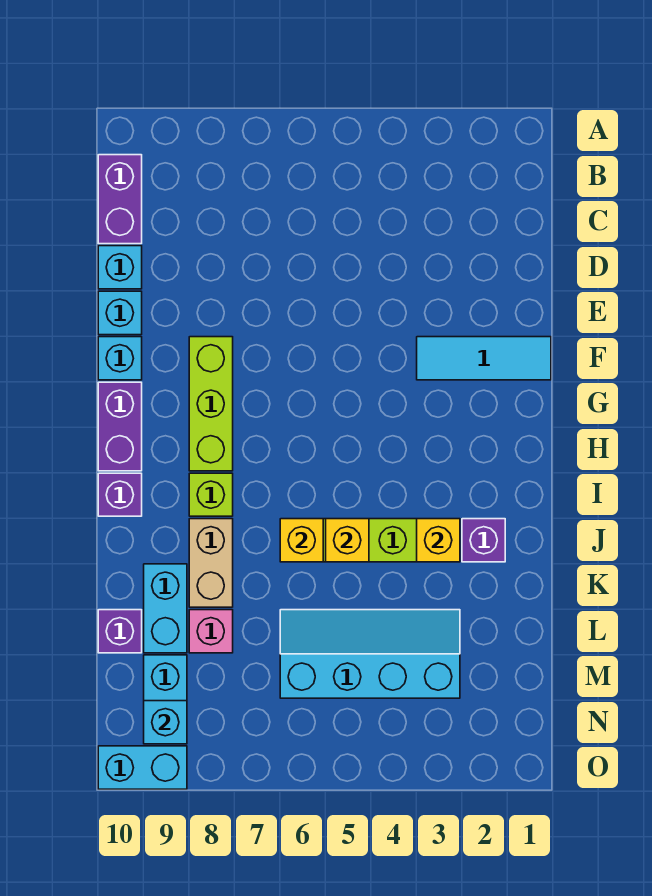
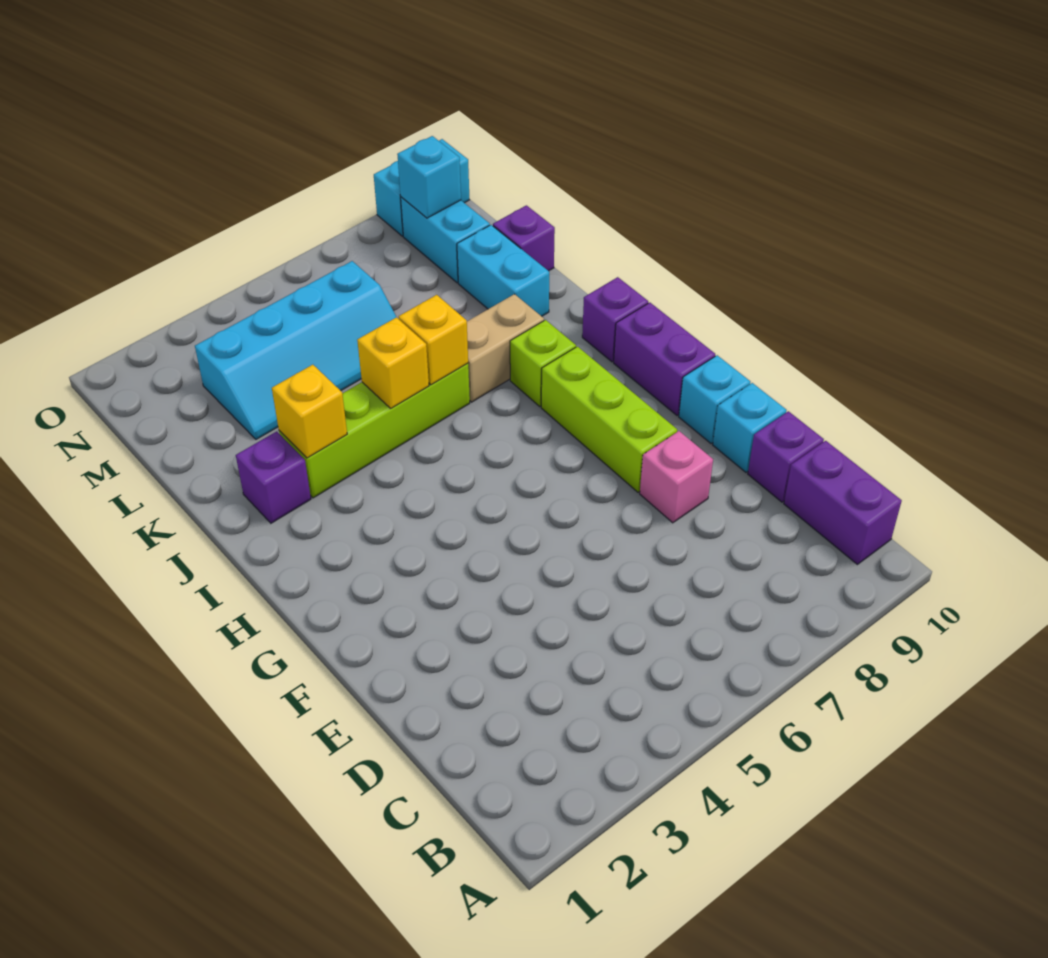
cyan brick D10 level 1 -> purple brick D10 level 1
cyan tile F1:F3 level 1 -> none
tan brick J8:K8 level 1 -> tan brick J7:J8 level 1
pink brick L8 level 1 -> pink brick E8 level 1

